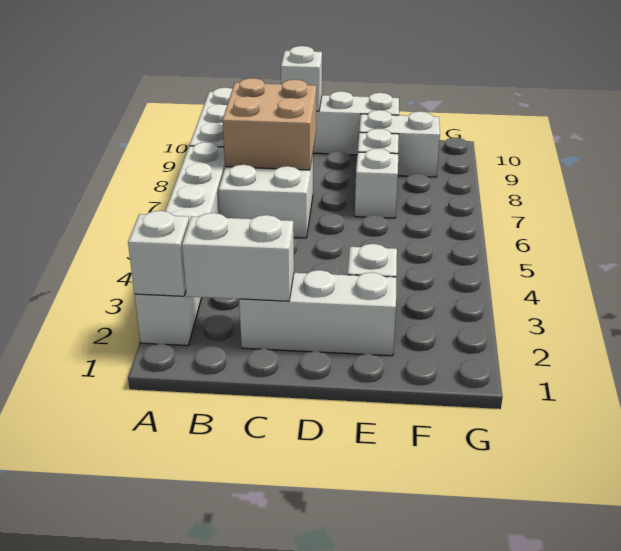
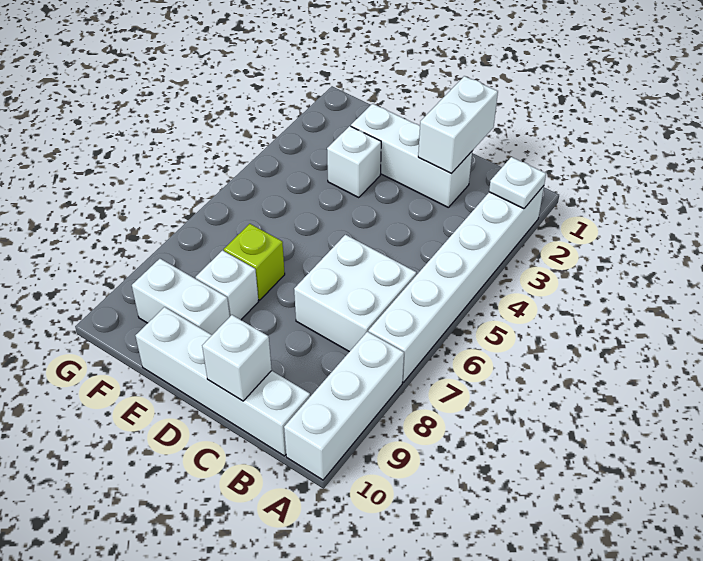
white brick A2 level 2 -> white plate A2 level 2
white brick B2:C2 level 2 -> white brick C1:C2 level 2
tan brick B7:C8 level 2 -> none
white brick E7 level 1 -> lime brick E7 level 1

